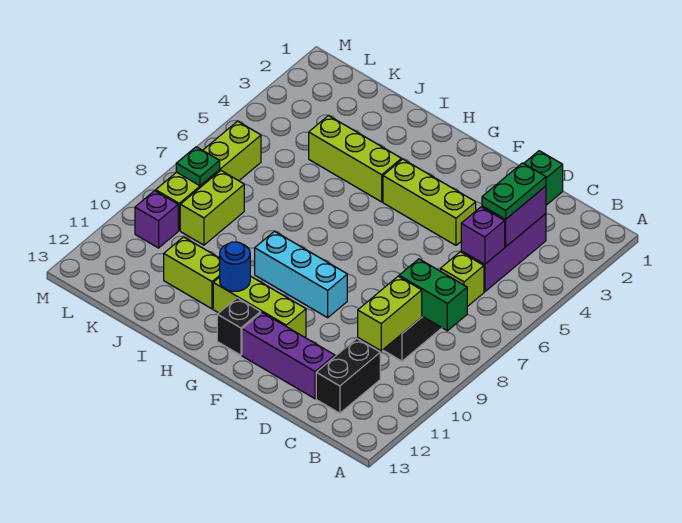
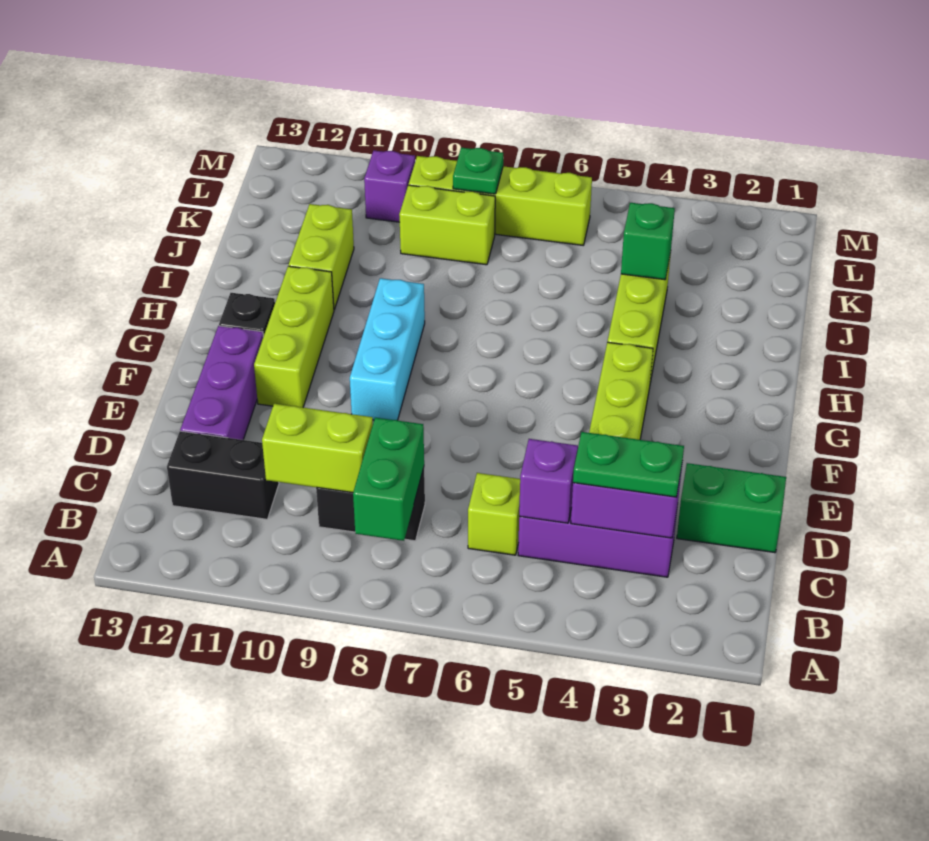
blue round brick H11 level 2 -> none
none -> green brick J4 level 2

